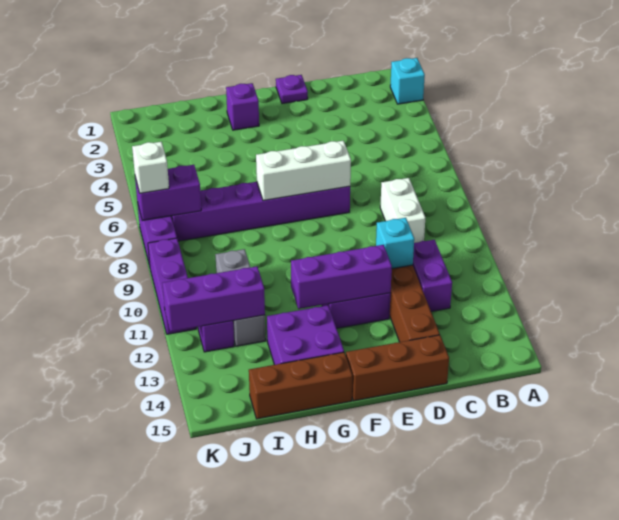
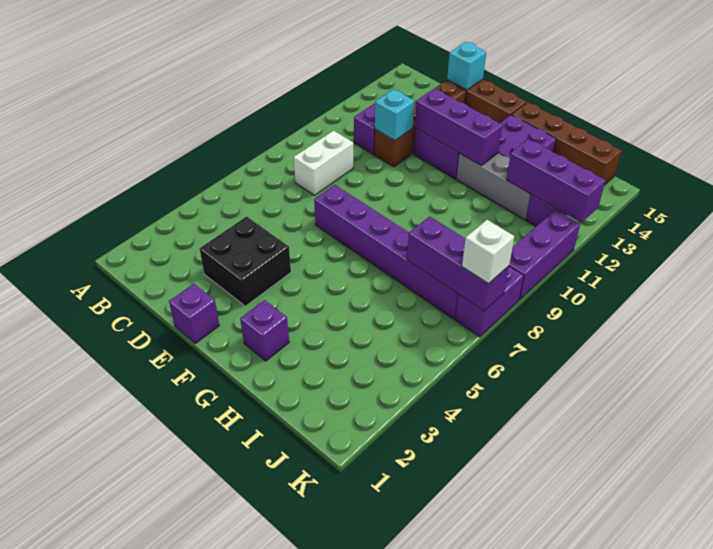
cyan brick A2 level 1 -> cyan brick D15 level 2
none -> black brick D3:E4 level 1
purple plate E1 level 1 -> purple brick E1 level 1
white brick E7:G7 level 2 -> none
brown brick G15:I15 level 1 -> brown brick G15:J15 level 1
grey brick I10:I12 level 1 -> grey brick G12:I12 level 1
purple brick J7:K7 level 2 -> purple brick I7:K7 level 2

